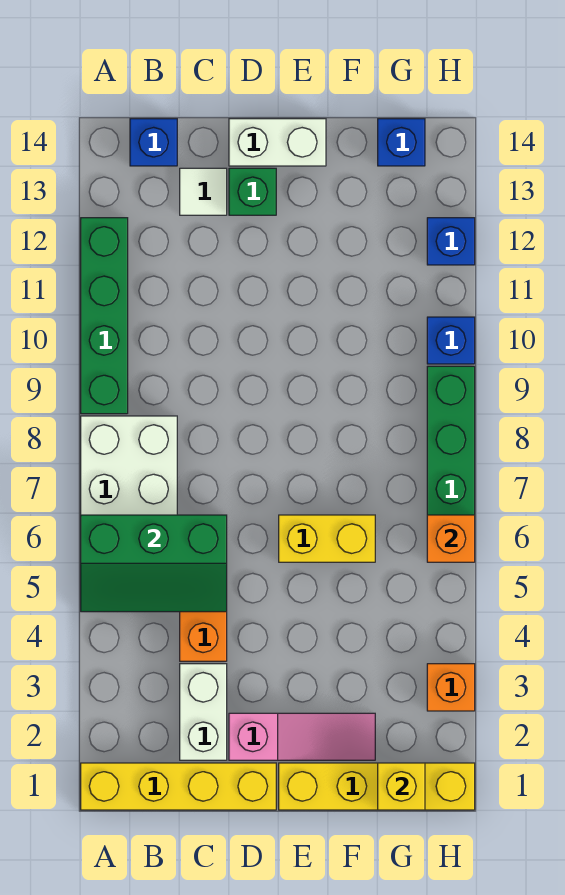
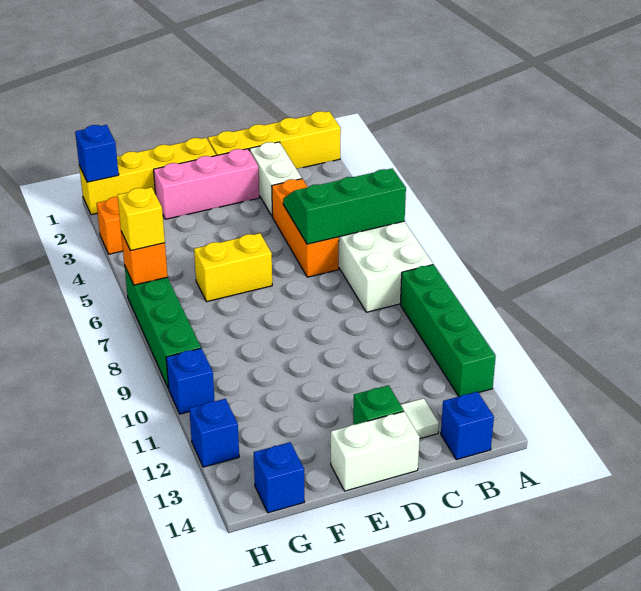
pink slope D2:F2 level 1 top D -> pink brick D2:F2 level 1
yellow brick G1 level 2 -> yellow brick H6 level 3
none -> blue brick H1 level 2

